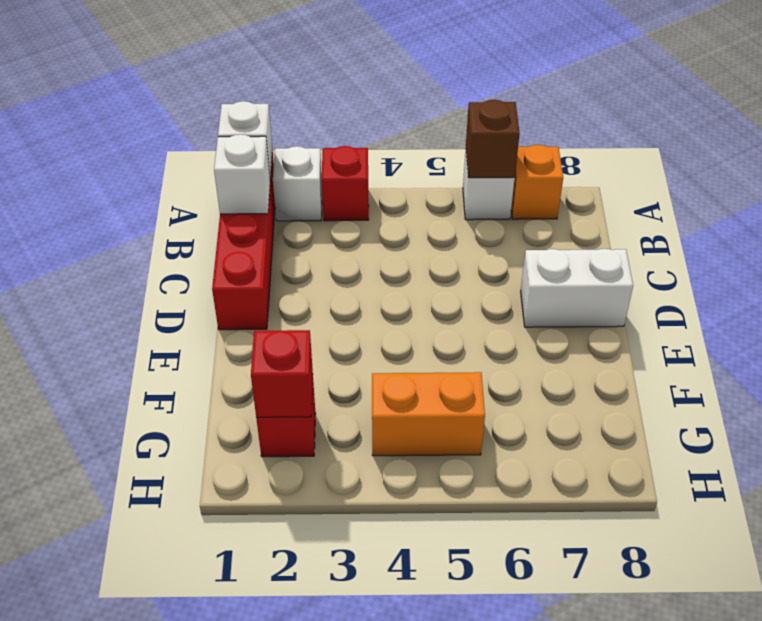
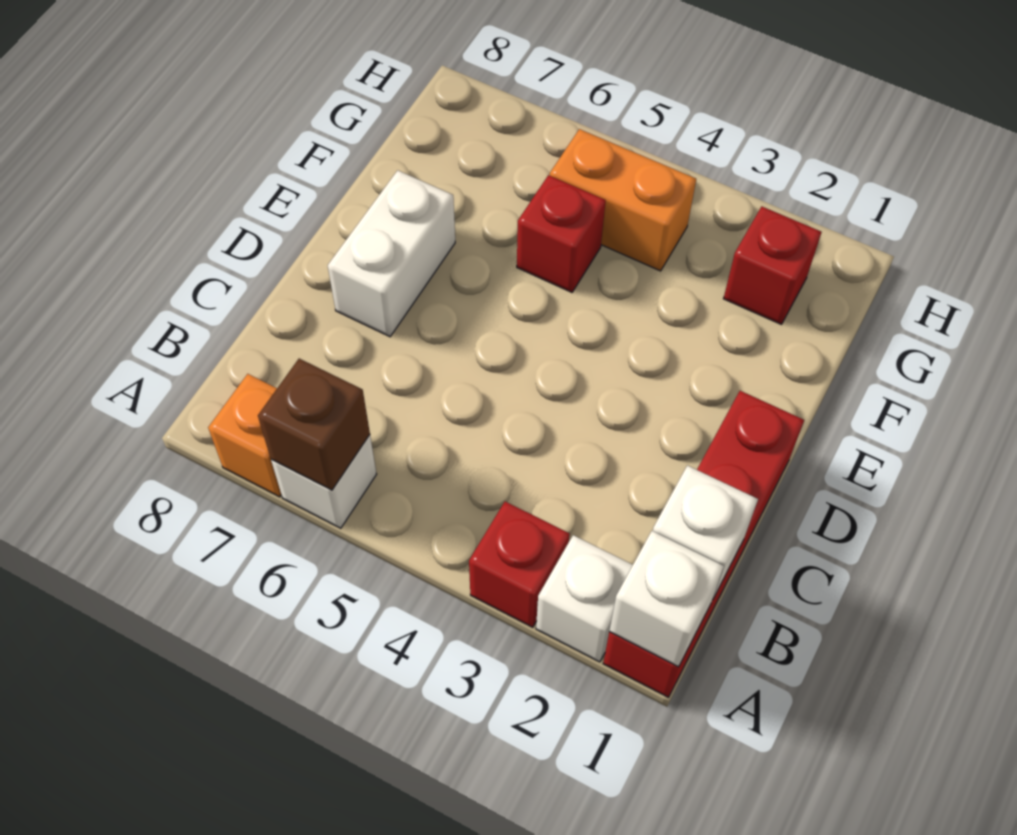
white brick D7:D8 level 1 -> white brick D7:E7 level 1
red brick G2 level 2 -> red brick F5 level 1

